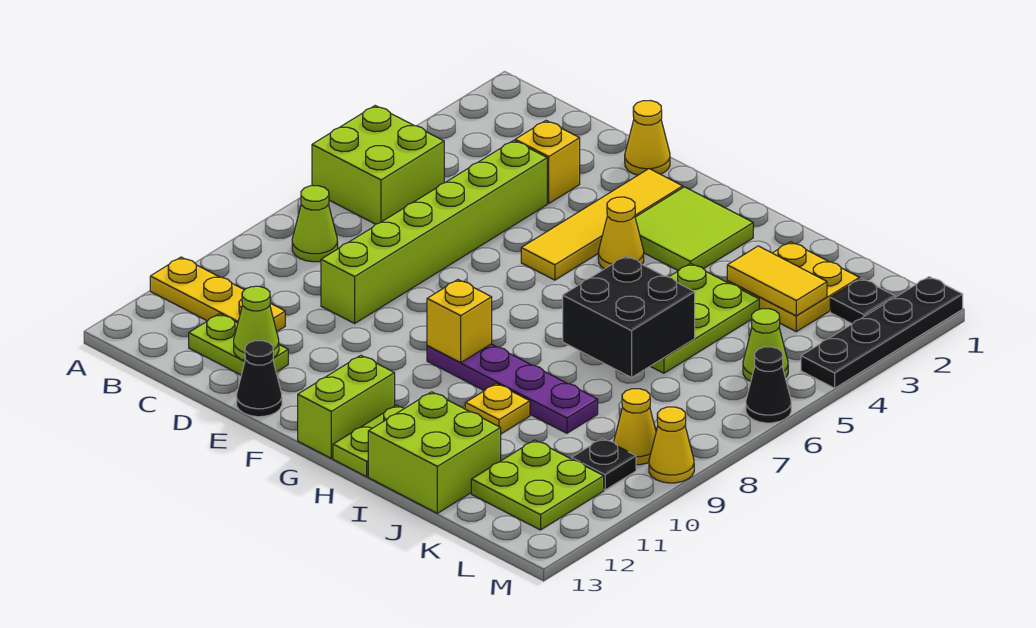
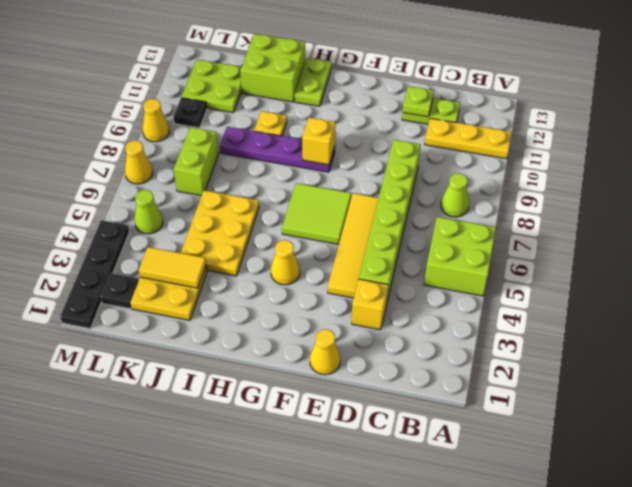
lime cone D12 level 2 -> lime plate D12 level 2
black cone E13 level 1 -> none
yellow tile F2:F5 level 1 -> yellow tile E4:E7 level 1
lime tile G2:H3 level 1 -> lime tile F6:G7 level 1
lime brick G12:G13 level 1 -> lime brick K7:K8 level 1
lime plate I4:J6 level 1 -> yellow plate I4:J6 level 1
black brick I6:J7 level 2 -> none
yellow cone L9 level 1 -> yellow cone M7 level 1
black cone M6 level 1 -> none

